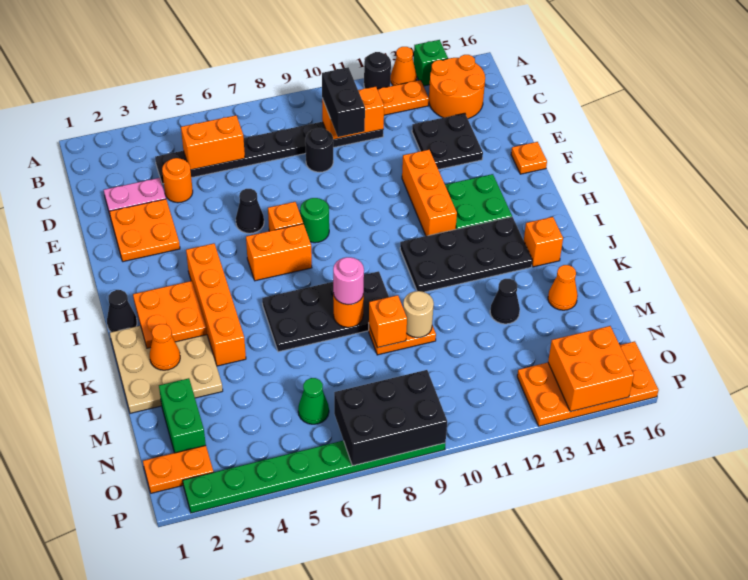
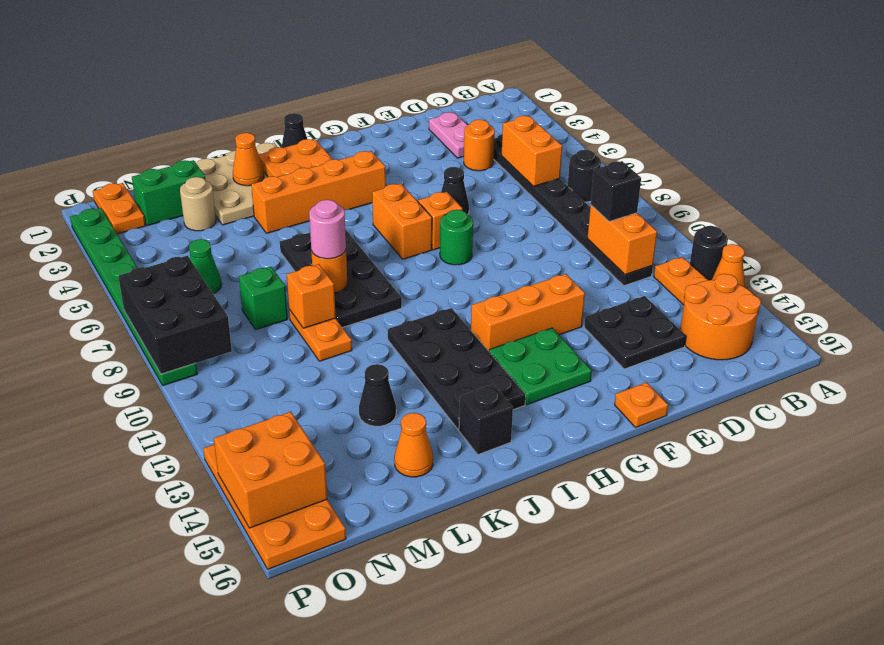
green brick A14 level 1 -> green brick M8 level 1
black brick C10:D10 level 3 -> black brick C10 level 3
black round brick D9 level 1 -> black round brick B7 level 1
orange plate E2:F3 level 1 -> none
orange brick J15 level 1 -> black brick J15 level 1
tan round brick L10 level 2 -> tan round brick M3 level 1

